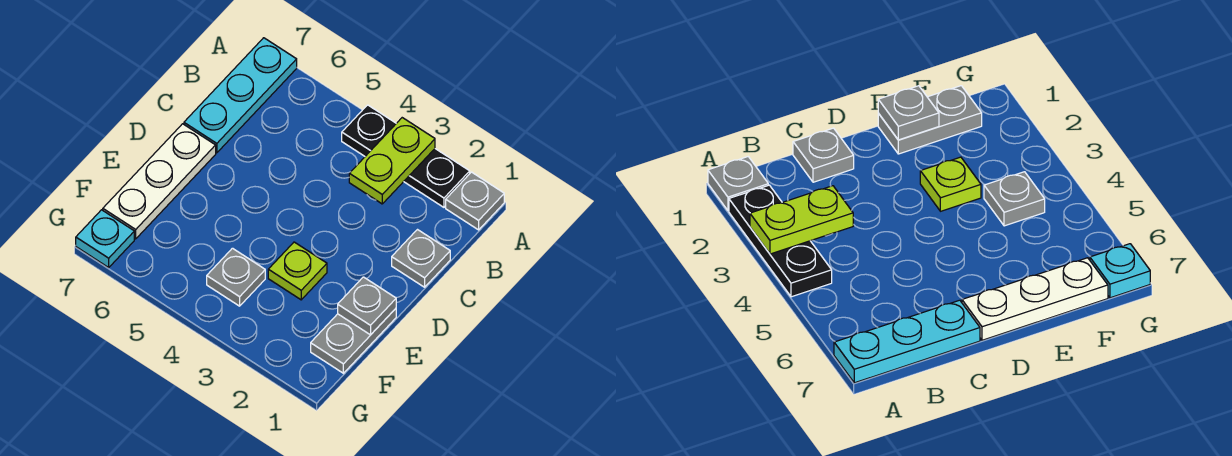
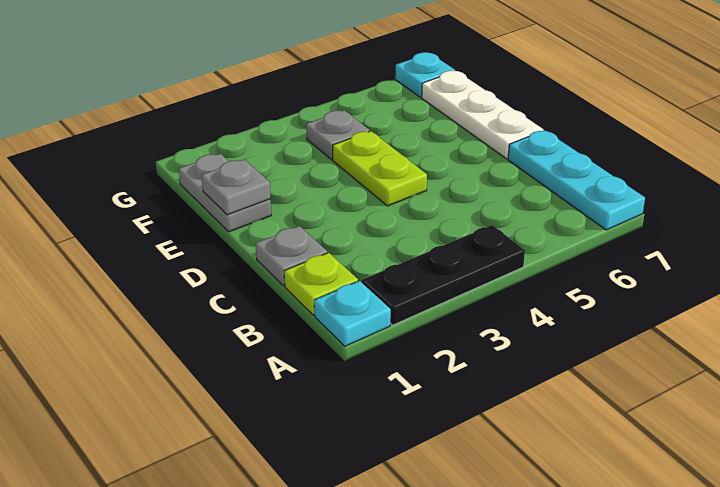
grey plate A1 level 1 -> cyan plate A1 level 1
lime plate A3:B3 level 2 -> lime plate D4:E4 level 1
lime plate E3 level 1 -> lime plate B1 level 1

